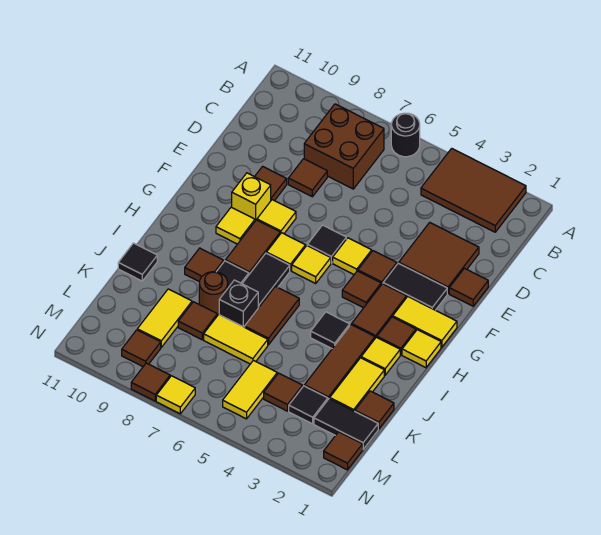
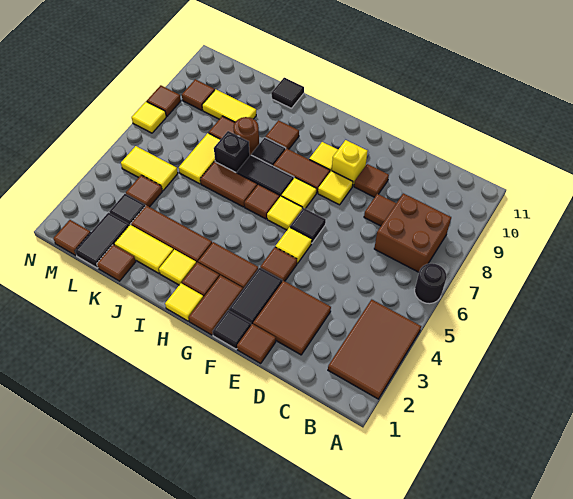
yellow tile G1:G2 level 1 -> brown tile G1:G2 level 1
brown tile G4 level 1 -> brown tile H6 level 1
black tile I4 level 1 -> black tile F1 level 1

